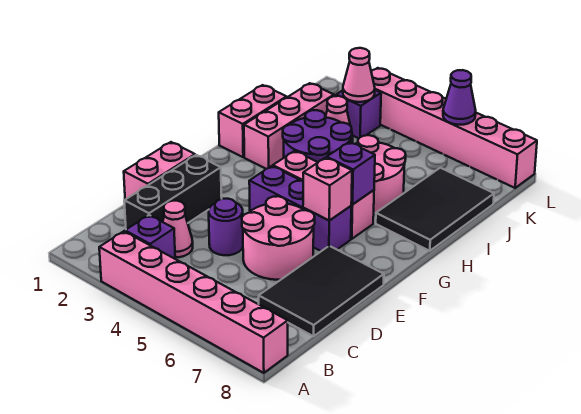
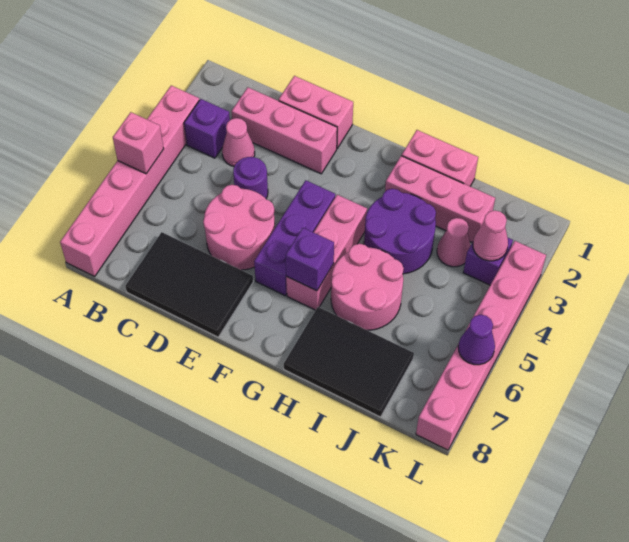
black brick C2:E2 level 1 -> pink brick C2:E2 level 1
pink brick F6 level 2 -> pink brick A5 level 2

